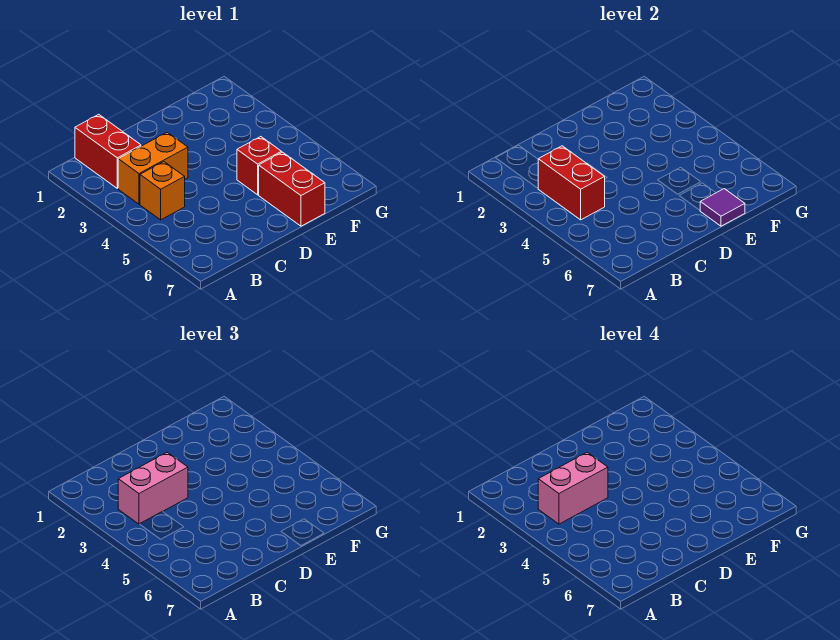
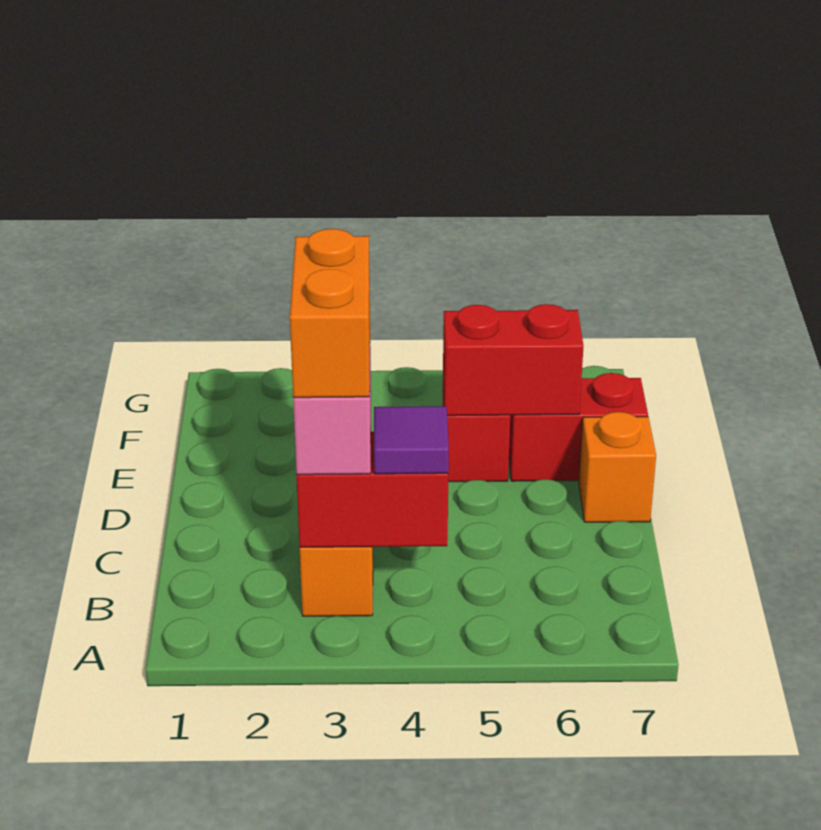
red brick B1:B2 level 1 -> red brick E5:E6 level 2
pink brick B3:C3 level 4 -> orange brick B3:C3 level 4
orange brick B4 level 1 -> orange brick D7 level 1
purple tile E7 level 2 -> purple tile B4 level 3

